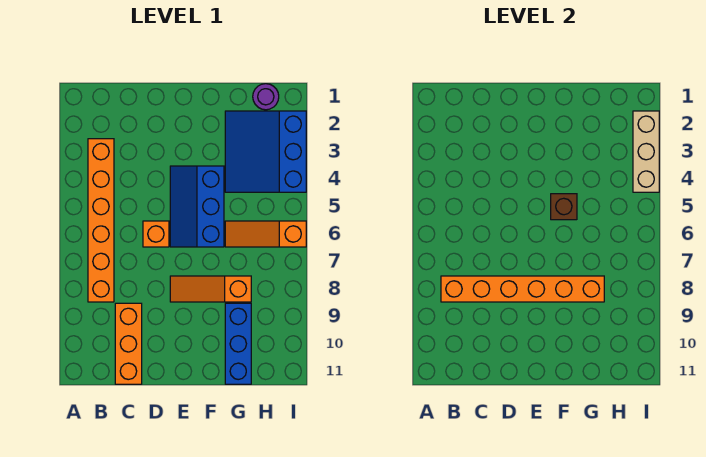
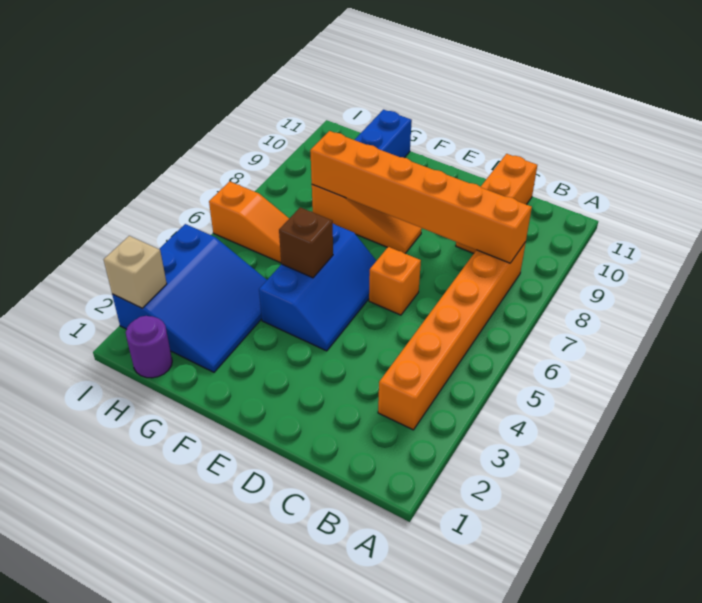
tan brick I2:I4 level 2 -> tan brick I2 level 2

